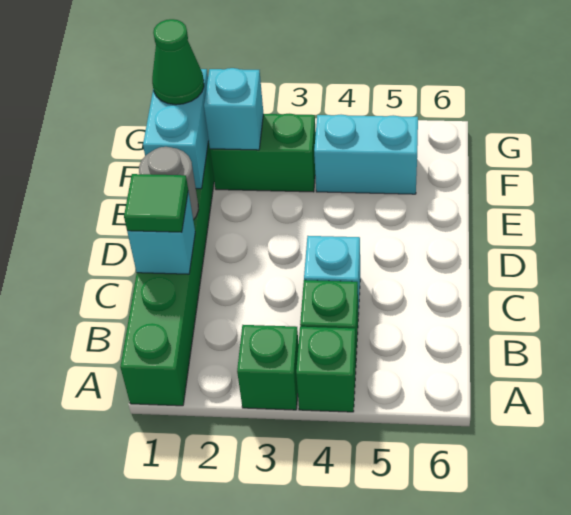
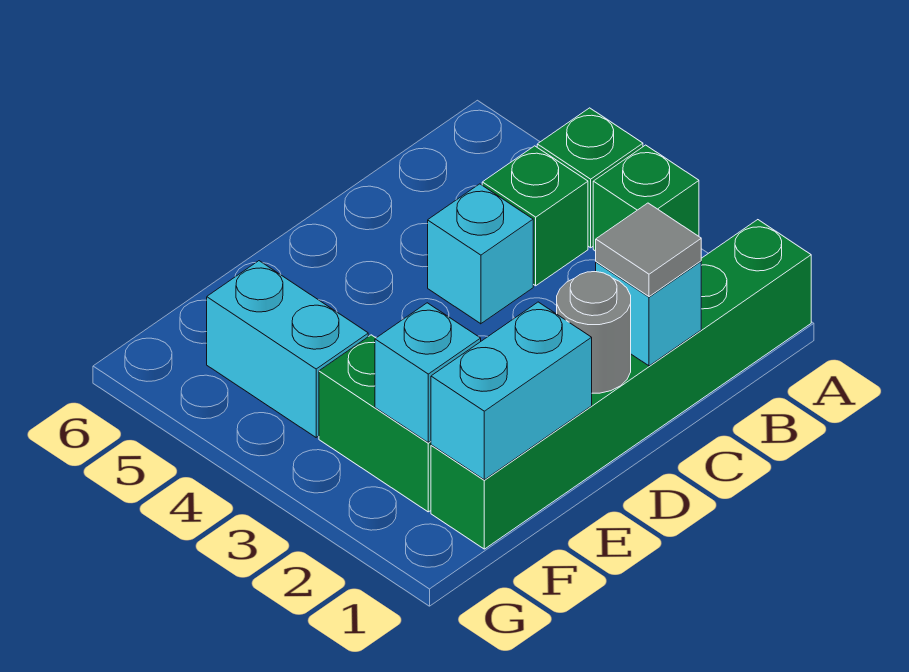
green tile C1 level 3 -> grey tile C1 level 3
green cone F1 level 3 -> none

